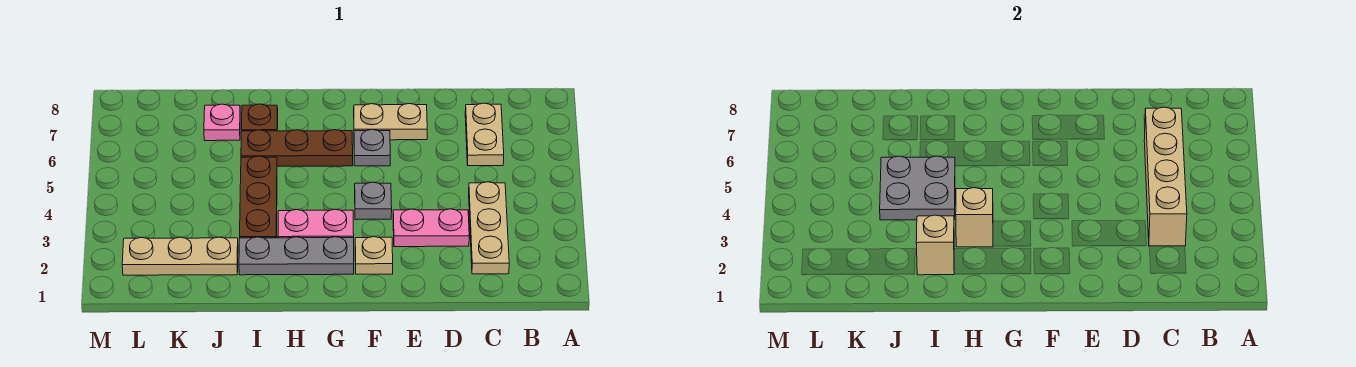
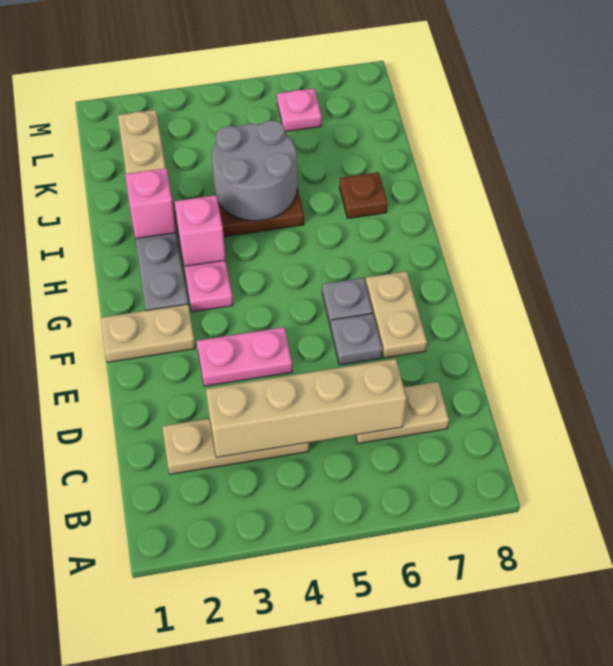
pink plate D3:E3 level 1 -> pink plate E3:E4 level 1
tan plate F2 level 1 -> tan plate F1:F2 level 1
grey plate F4 level 1 -> grey plate E6 level 1
brown plate G6:I6 level 1 -> none
tan brick H3 level 2 -> pink brick H3 level 2
tan brick I2 level 2 -> pink brick I2 level 2
grey plate I4:J5 level 2 -> grey round brick I4:J5 level 2
pink plate J7 level 1 -> pink plate L6 level 1

